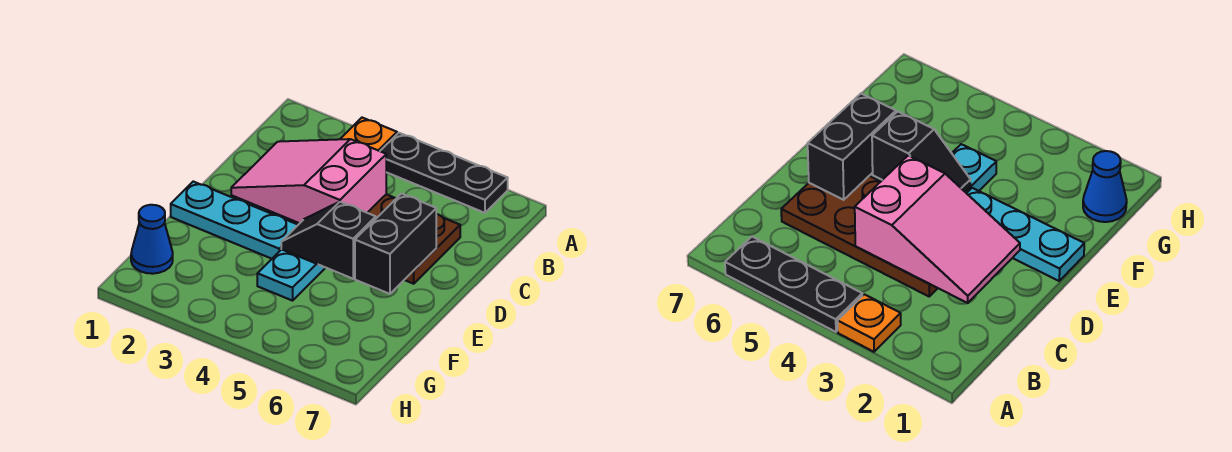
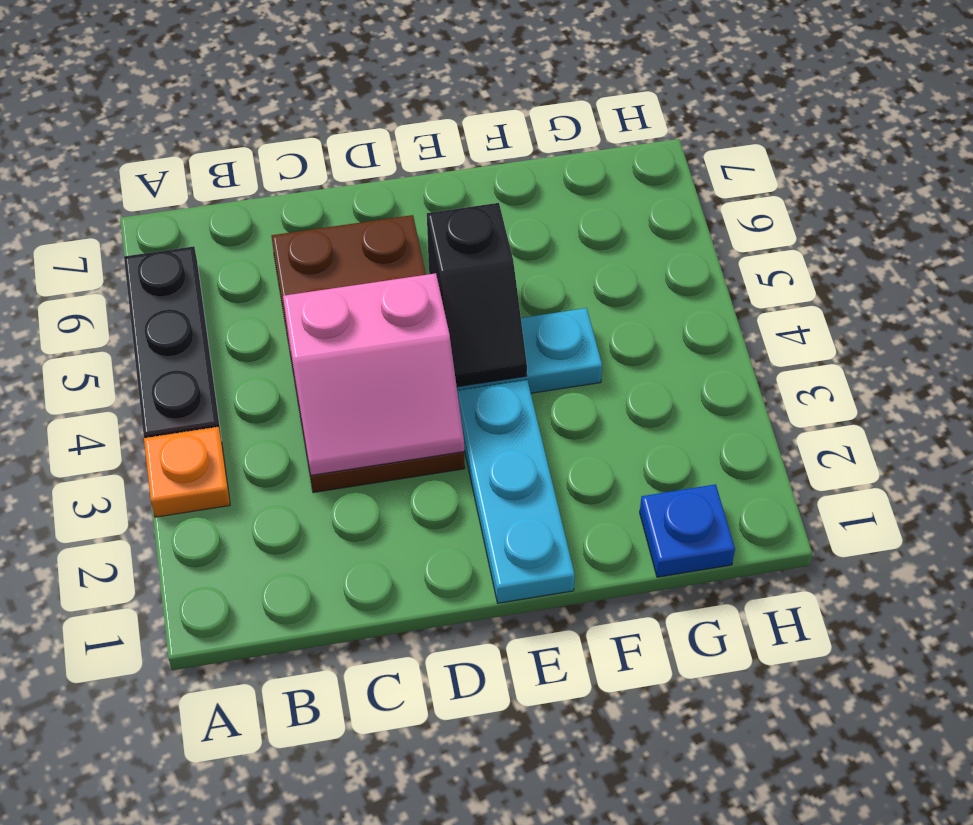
pink slope C2:D4 level 2 top 4 -> pink slope C3:D4 level 2 top 4
black brick D6:E6 level 2 -> none
blue cone G1 level 1 -> blue plate G1 level 1

